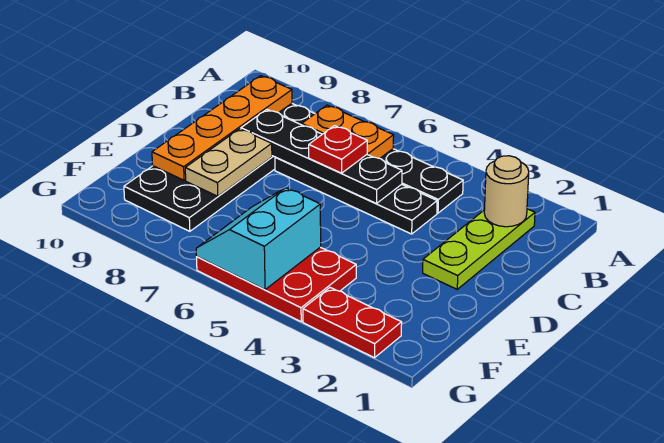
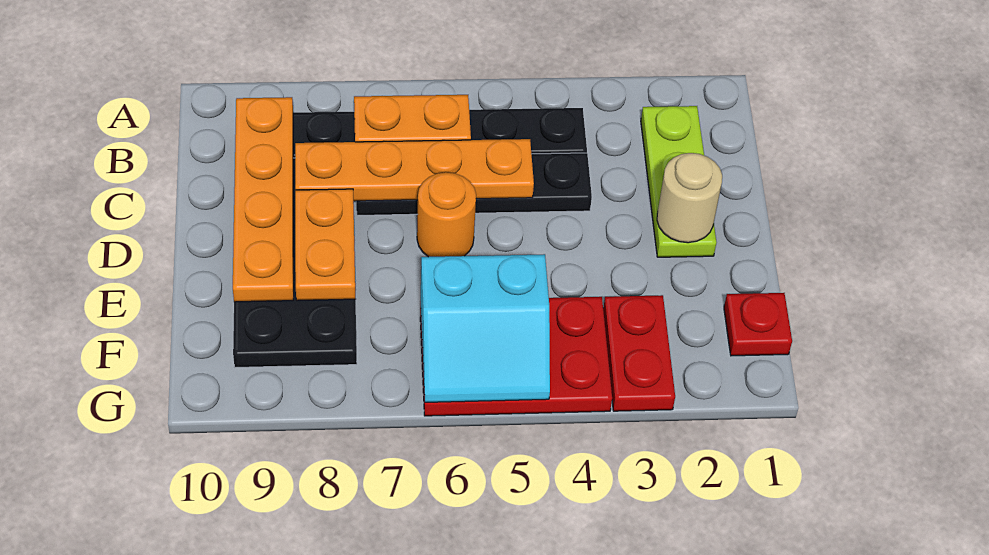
tan round brick B2 level 2 -> tan round brick D2 level 2
black plate C5:C8 level 2 -> orange plate C5:C8 level 2
red plate C6 level 3 -> red plate F1 level 1
none -> orange round brick D6 level 1
tan plate D8:E8 level 2 -> orange plate D8:E8 level 2
cyan slope F5:G6 level 2 top 5 -> cyan slope F5:G6 level 2 top F
red plate G2:G3 level 1 -> red plate F3:G3 level 1

